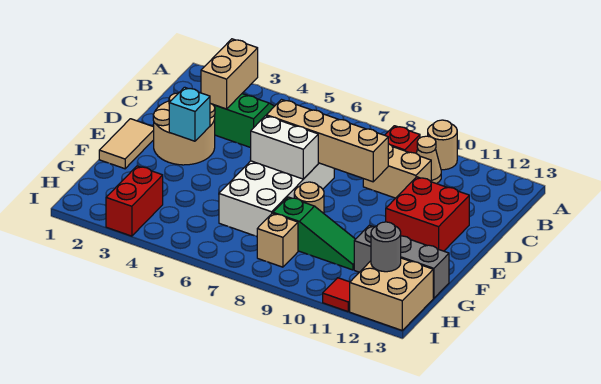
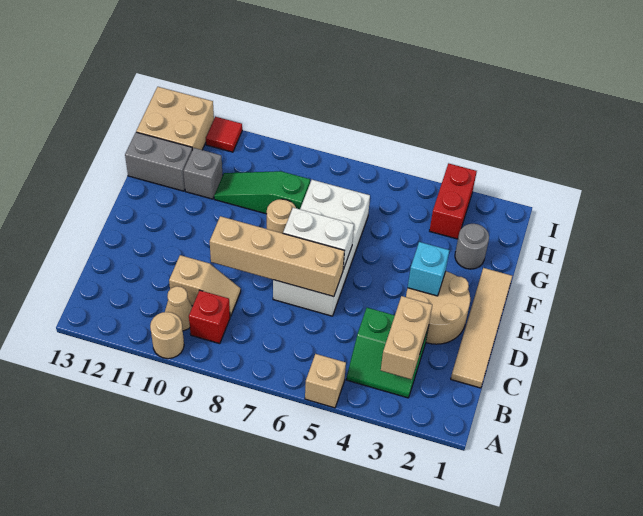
tan brick C9:C10 level 1 -> tan slope C9:C10 level 1 top 10
red brick D11:E12 level 1 -> none
tan tile E1:F1 level 1 -> tan tile C1:F1 level 1
tan brick H8 level 1 -> tan brick A5 level 1
grey round brick H12 level 2 -> grey round brick G2 level 1

